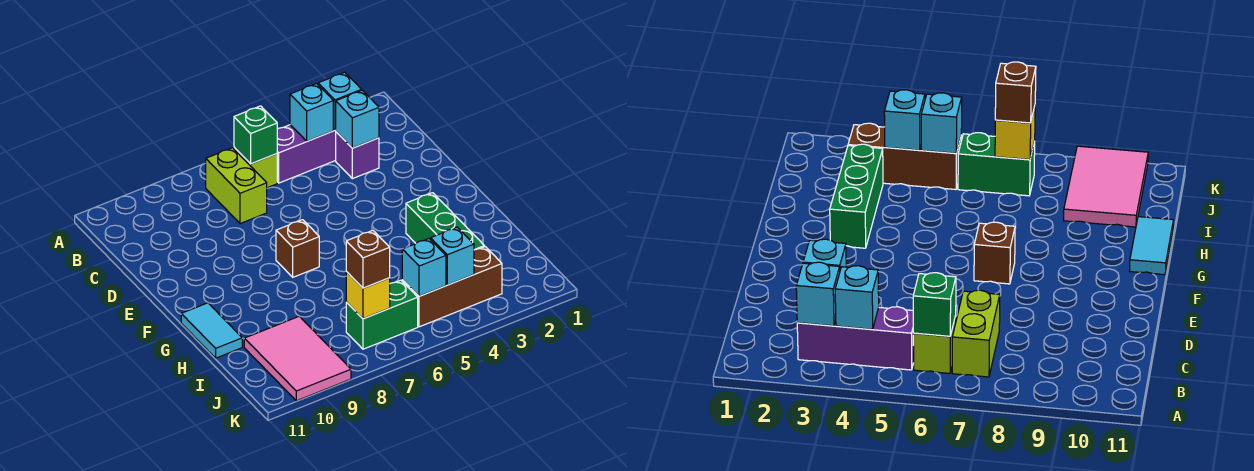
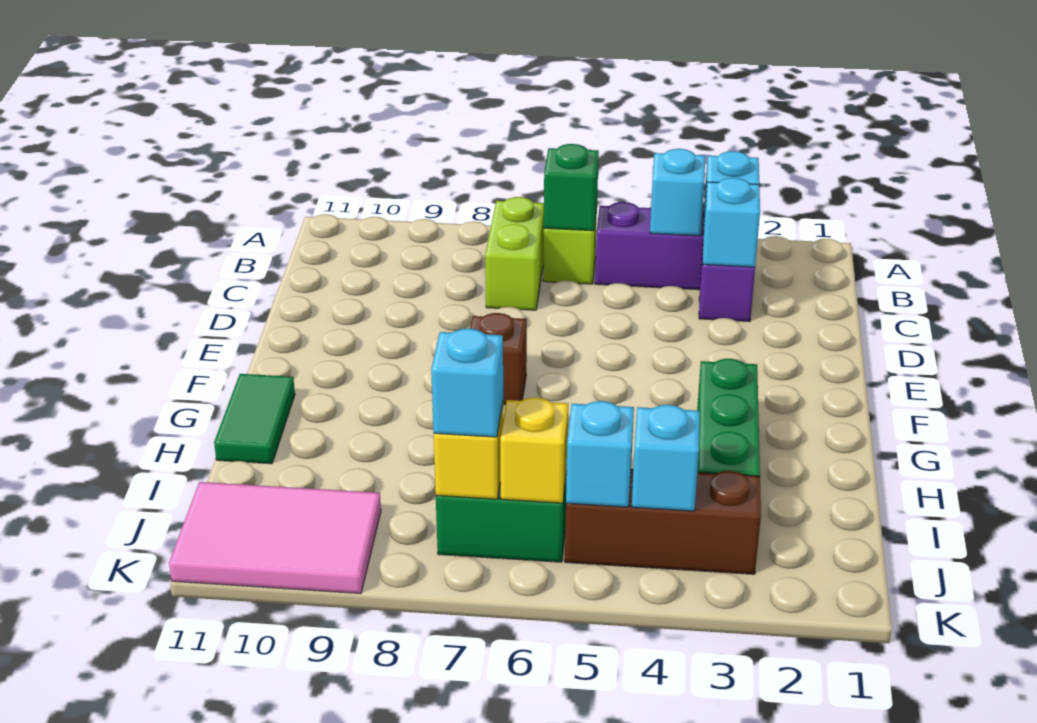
cyan tile G11:H11 level 1 -> green tile G11:H11 level 1
pink tile I9:K10 level 1 -> pink tile J9:K11 level 1
none -> yellow brick J6 level 2
brown brick J7 level 3 -> cyan brick J7 level 3

